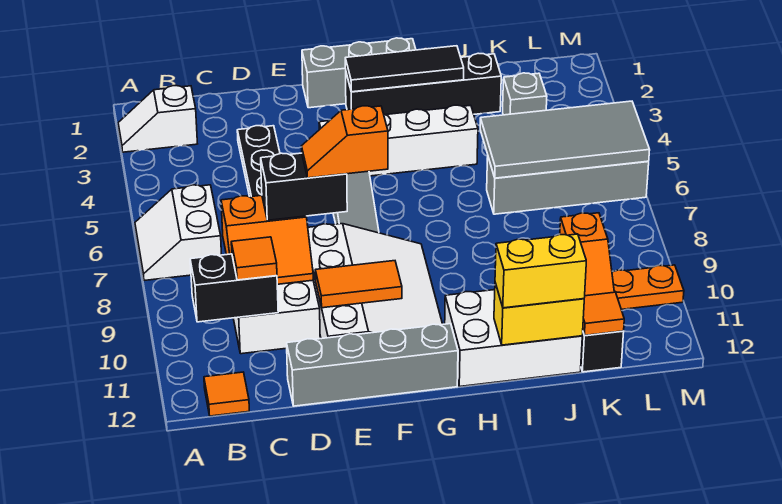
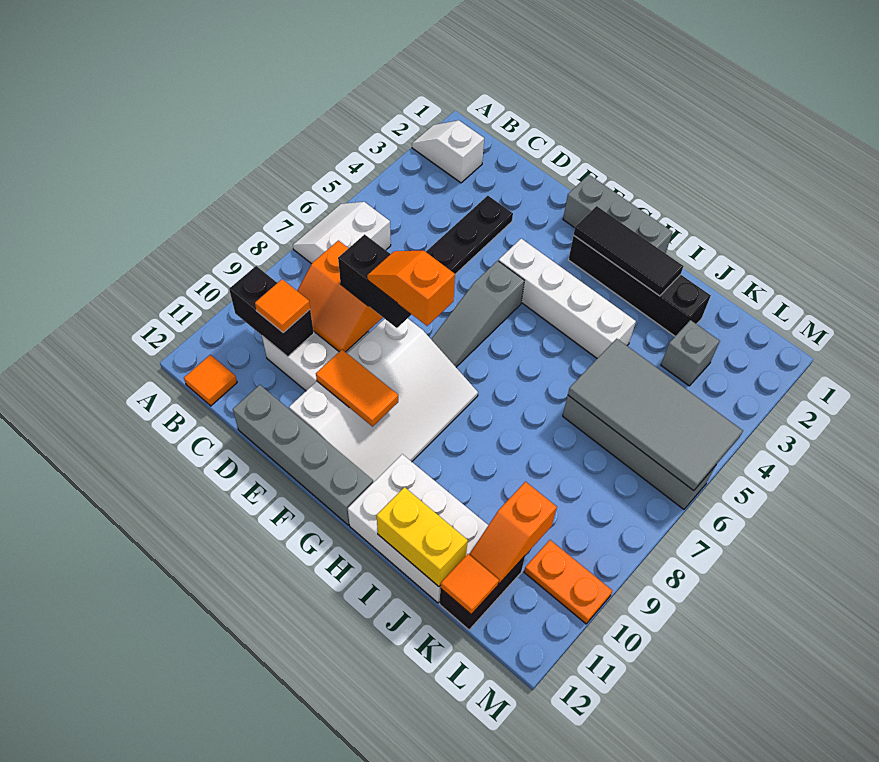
yellow brick I12:J12 level 3 -> none

